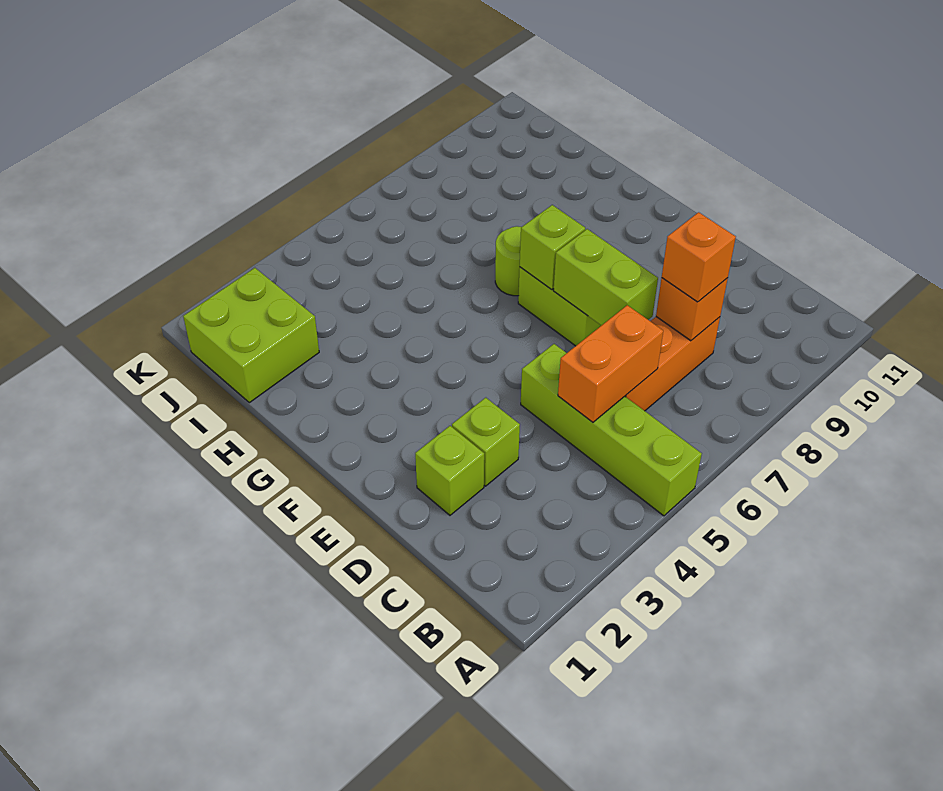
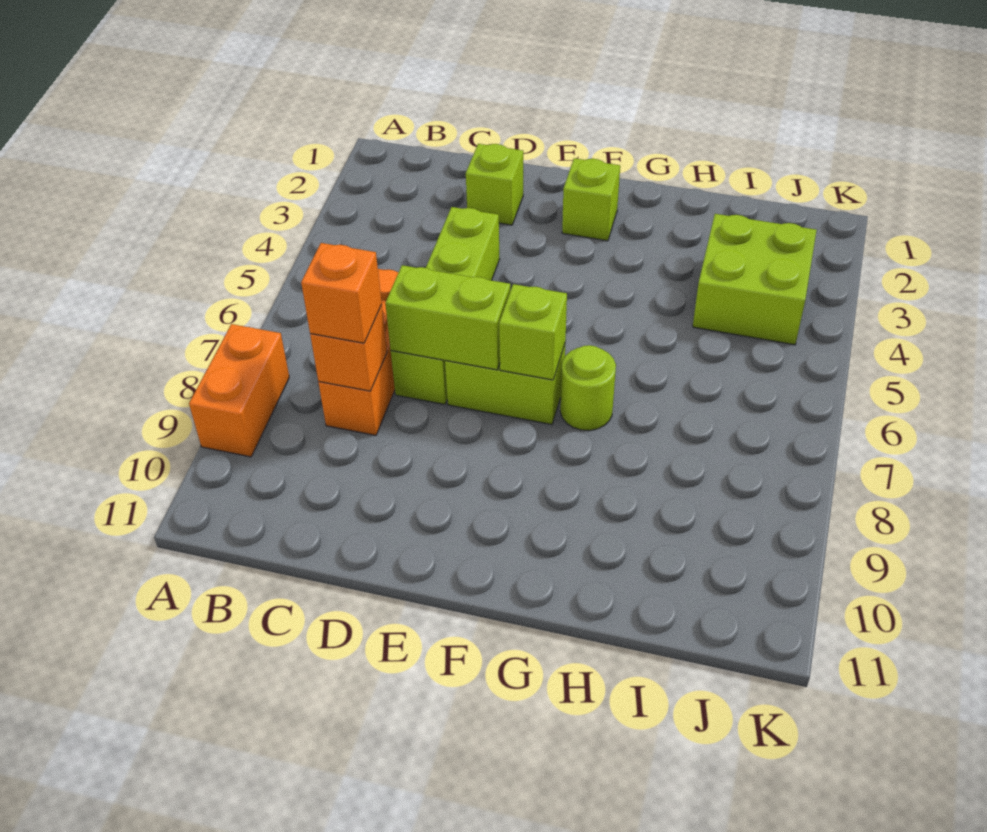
lime brick A5:D5 level 1 -> lime brick D4:D7 level 1
orange brick C5:C6 level 2 -> orange brick A8:A9 level 1
lime brick D3 level 1 -> lime brick F2 level 1
lime brick I1:J2 level 1 -> lime brick I3:J4 level 1

